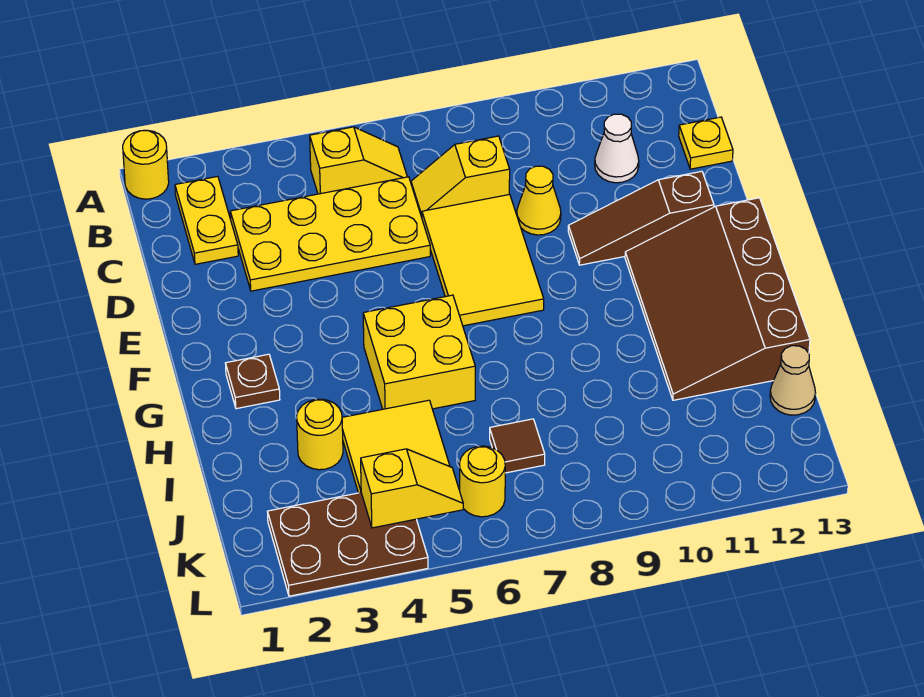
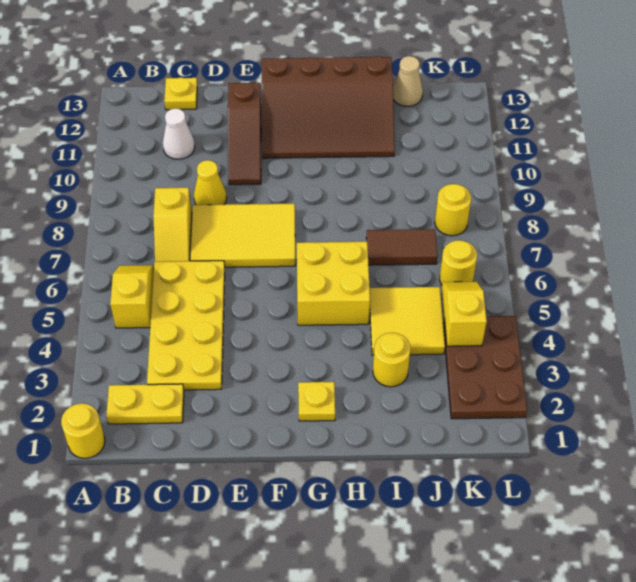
brown plate G2 level 1 -> yellow plate G2 level 1
brown tile J7 level 1 -> brown tile I7:J7 level 1
none -> yellow round brick K8 level 1

